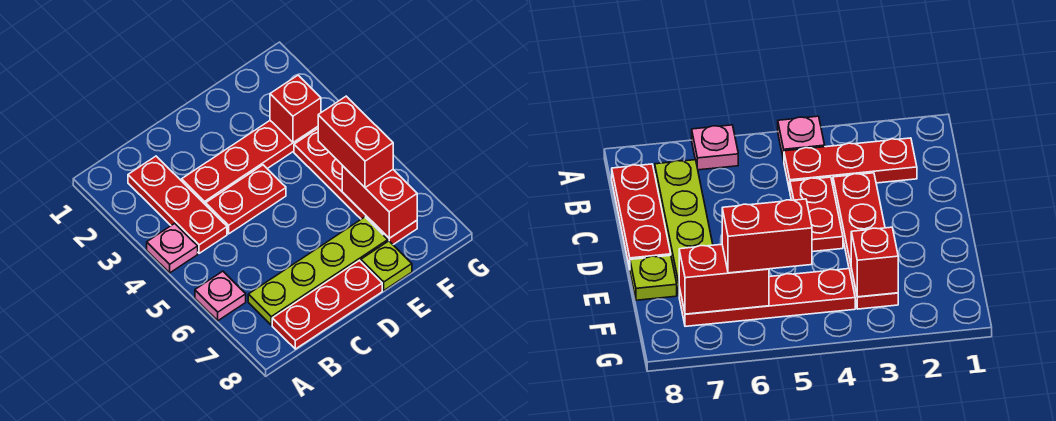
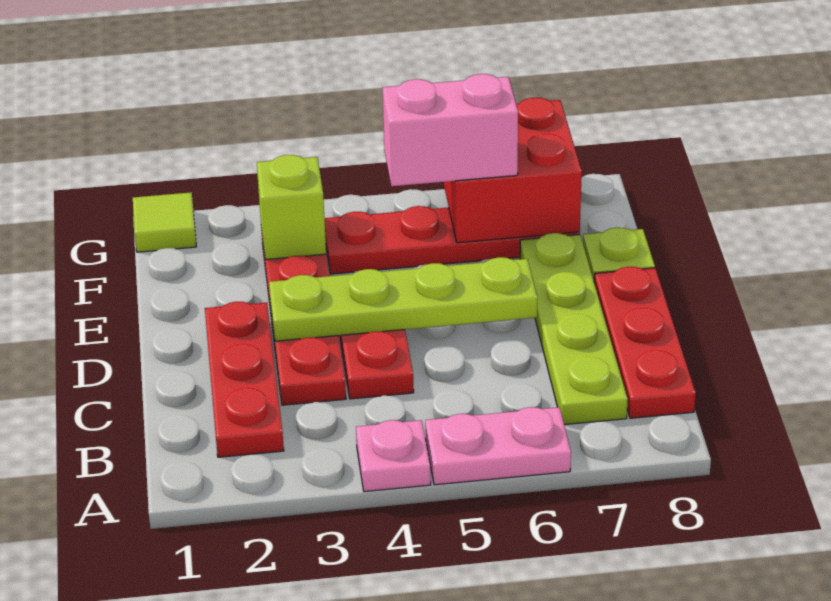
pink plate A6 level 1 -> pink plate A5:A6 level 1
red plate B2:B4 level 1 -> red plate B2:D2 level 1
none -> lime plate D3:D6 level 2
red brick F3 level 2 -> lime brick F3 level 2
red brick F5:F6 level 3 -> pink brick F5:F6 level 3
red brick F6:F7 level 2 -> red brick F6:G7 level 2
none -> lime tile G1 level 1

